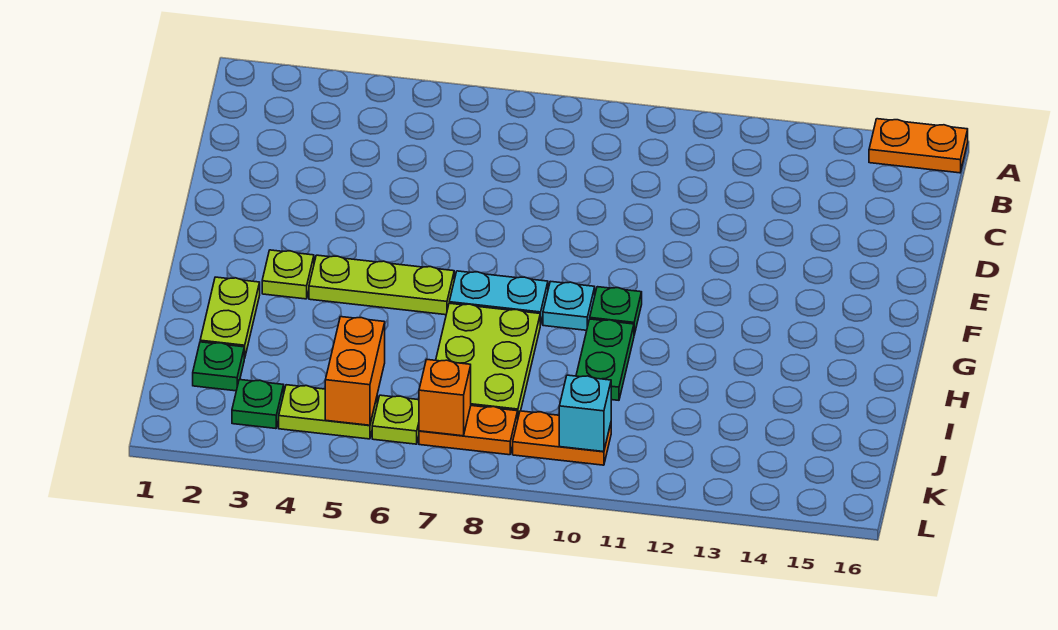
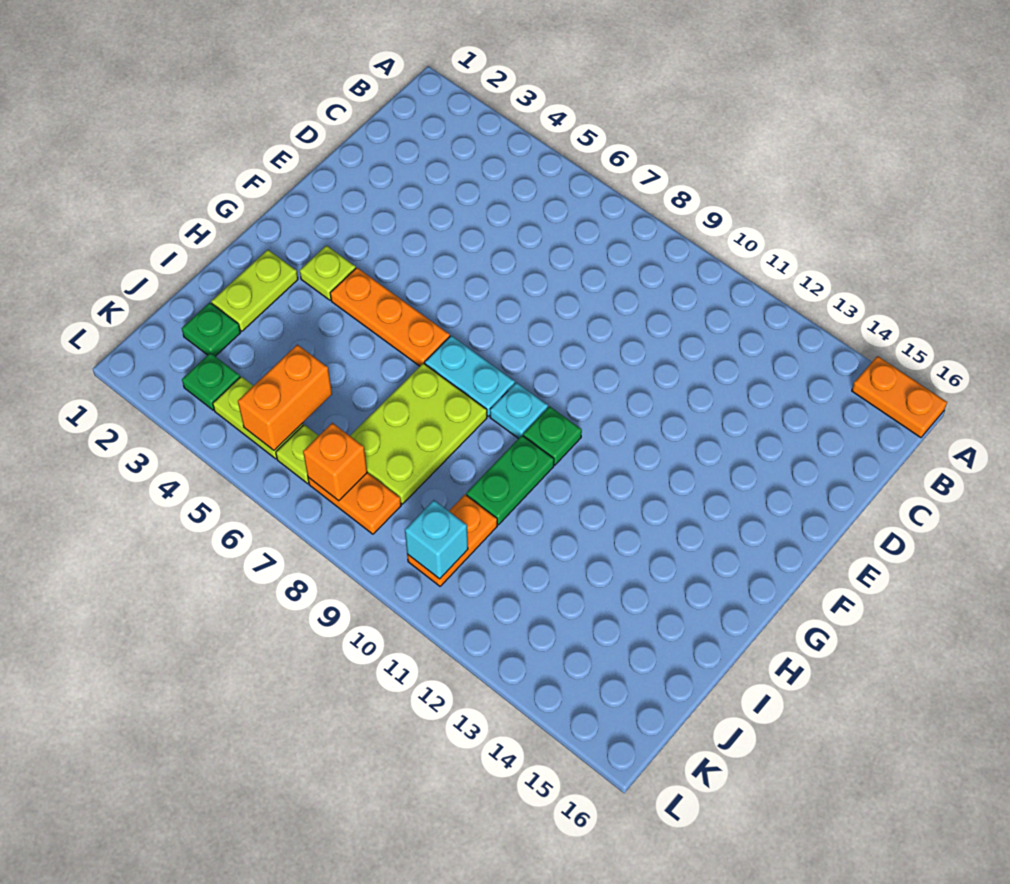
lime plate G4:G6 level 1 -> orange plate G4:G6 level 1
orange plate K9:K10 level 1 -> orange plate J10:K10 level 1

